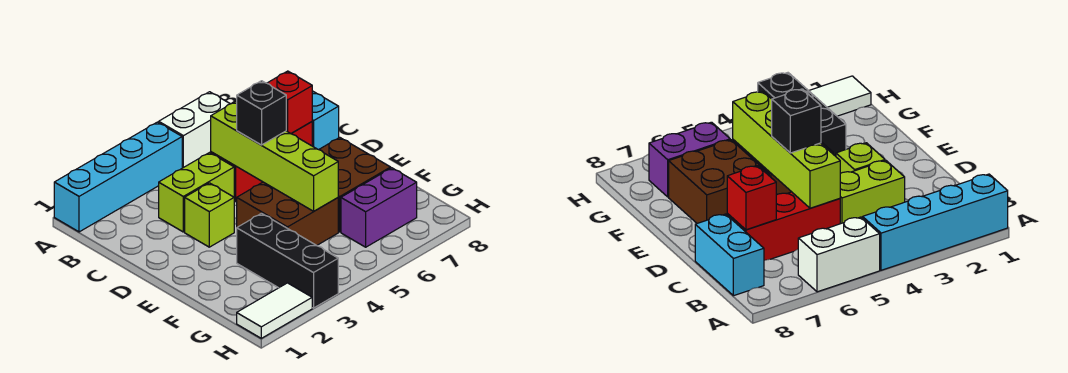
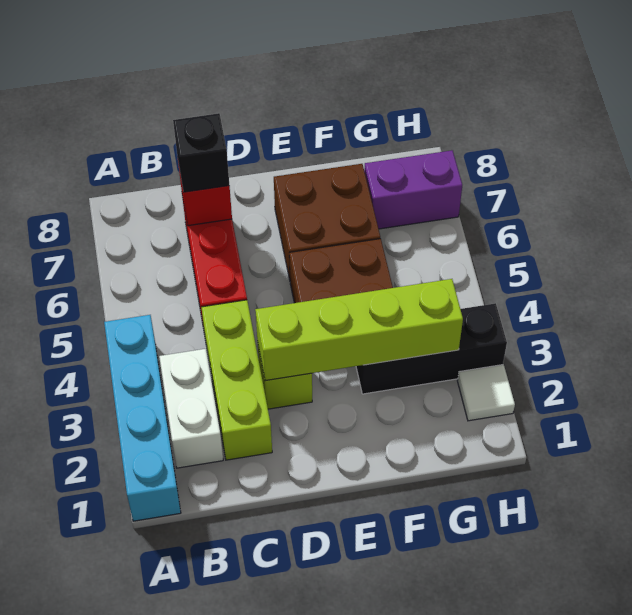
white brick A5:A6 level 1 -> white brick B2:B3 level 1
cyan brick B8:C8 level 1 -> none
lime brick C3:C4 level 1 -> lime brick C2:C4 level 1
lime brick C5:F5 level 2 -> lime brick D3:G3 level 2
black brick D5 level 3 -> black brick C7 level 3
purple brick G6:G7 level 1 -> purple brick G7:H7 level 1
white tile H1:H2 level 1 -> white tile H2 level 1

